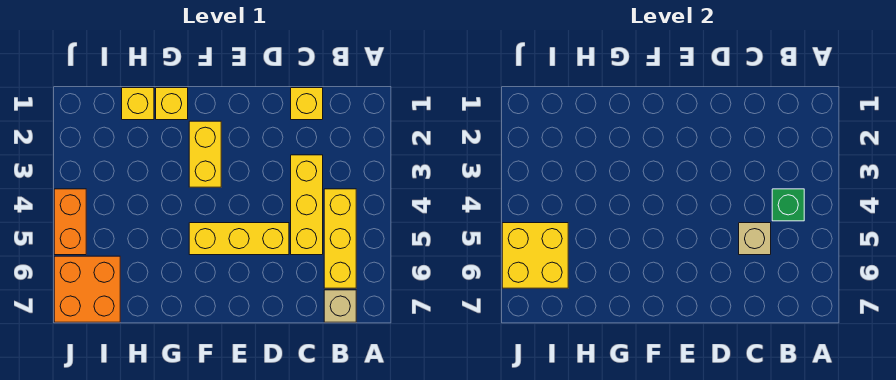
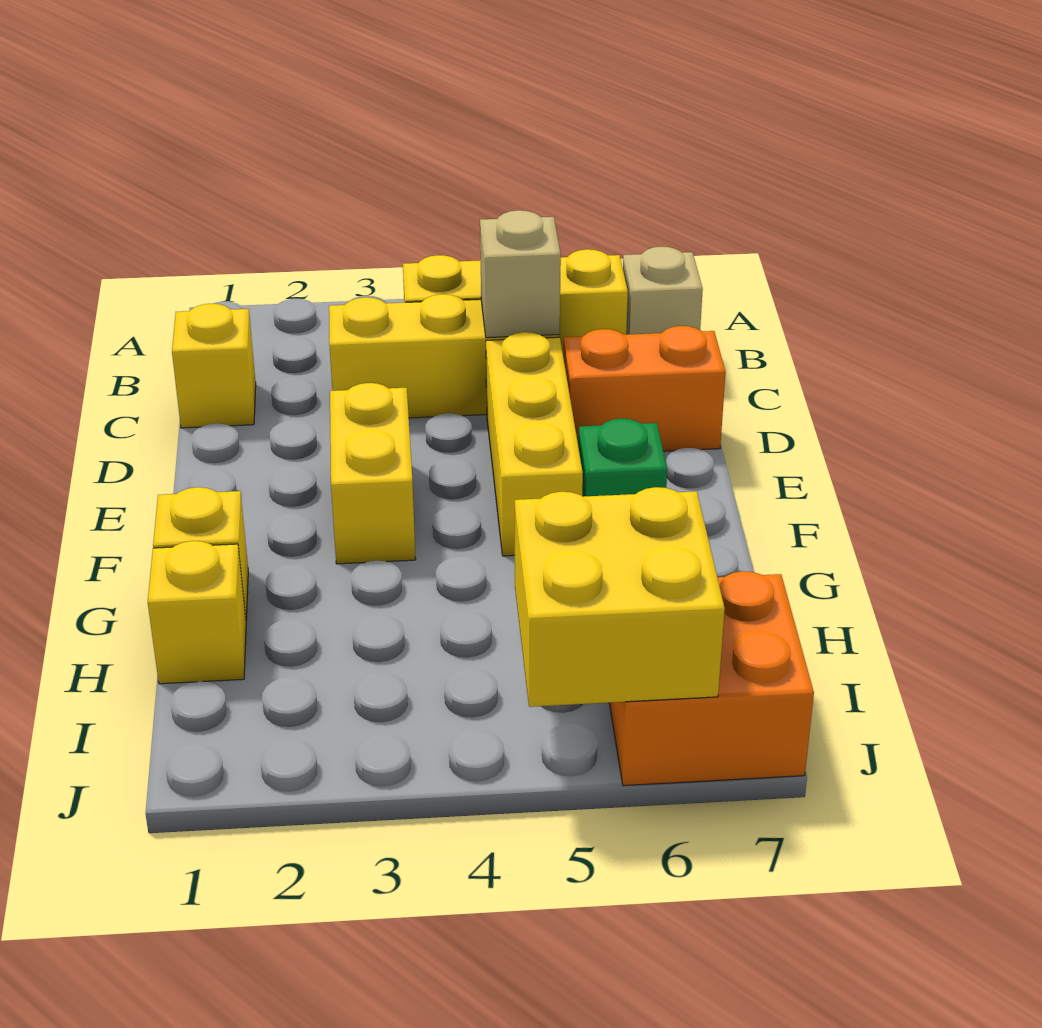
green brick B4 level 2 -> green brick F6 level 1
yellow brick F2:F3 level 1 -> yellow brick E3:F3 level 1
orange brick J4:J5 level 1 -> orange brick D6:D7 level 1

